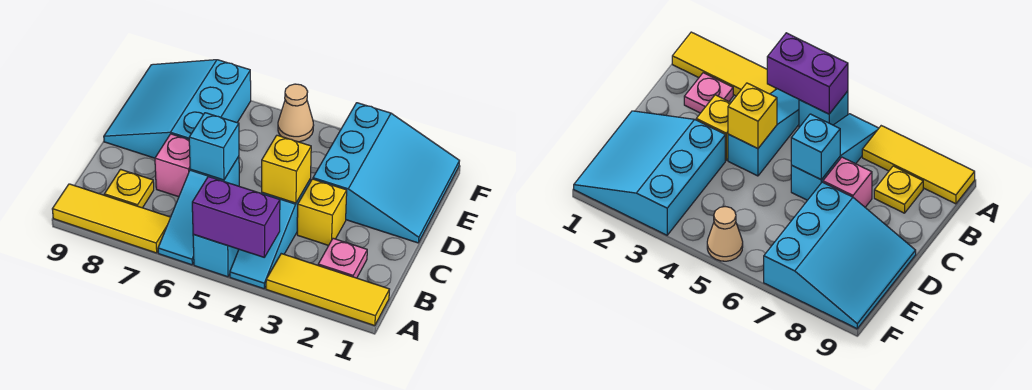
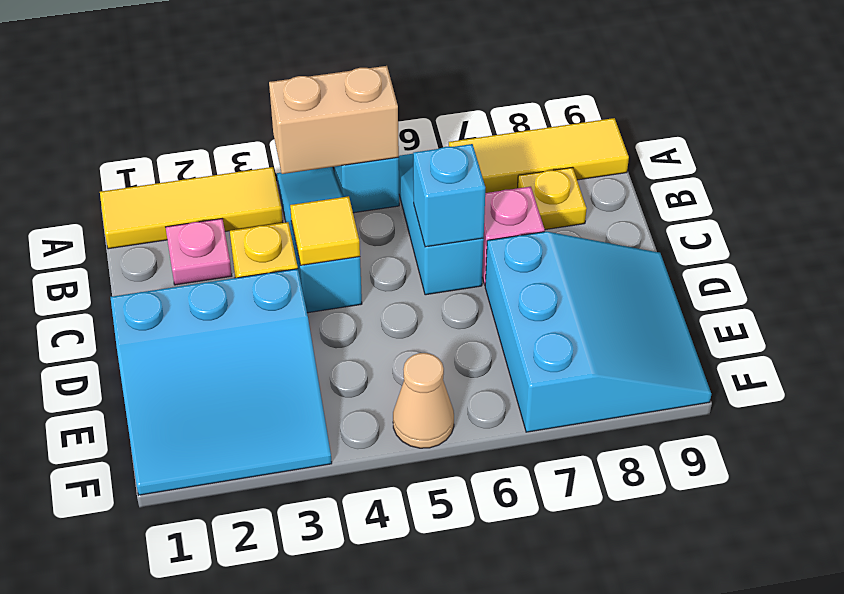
purple brick A4:A5 level 2 -> tan brick A4:A5 level 2
yellow brick C4 level 2 -> yellow tile C4 level 2
cyan slope D1:F3 level 1 top 3 -> cyan slope D1:F3 level 1 top D

